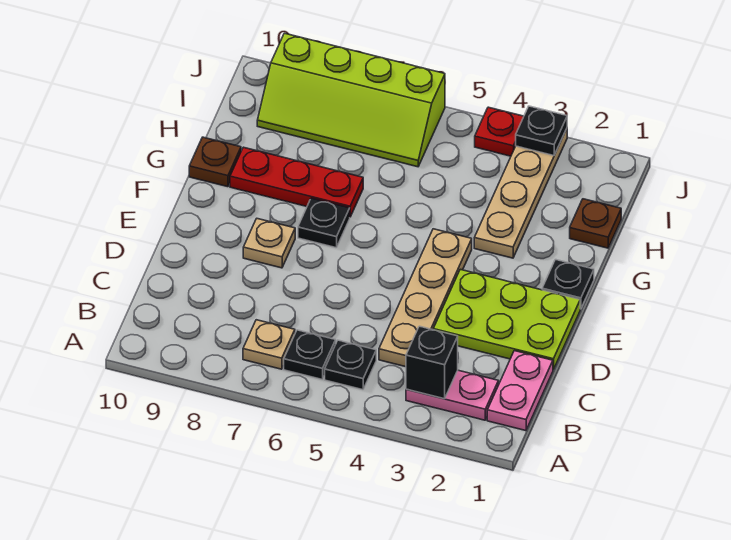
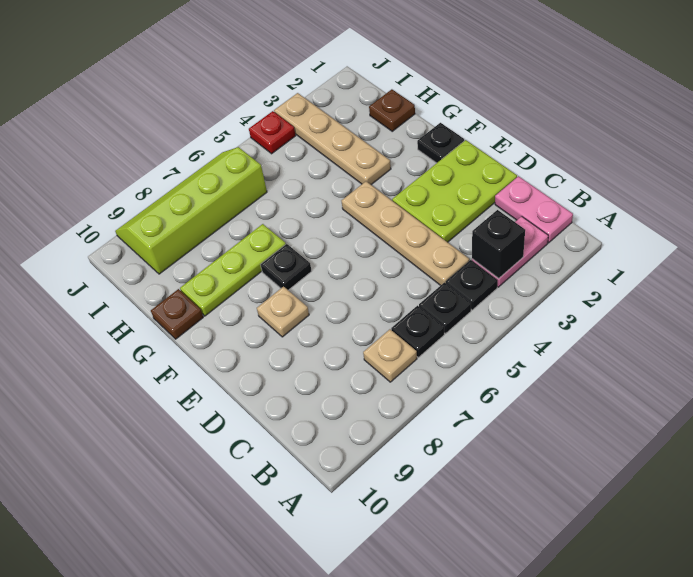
red plate G7:G9 level 1 -> lime plate G7:G9 level 1
lime slope I6:J9 level 1 top J -> lime slope I6:J9 level 1 top I
black plate J3 level 2 -> black plate B4 level 1

